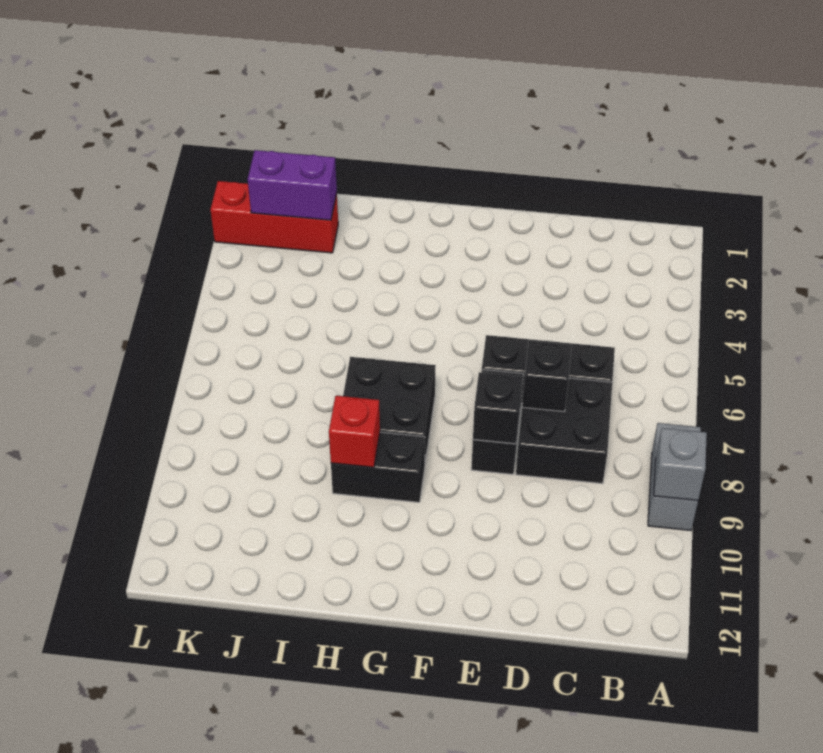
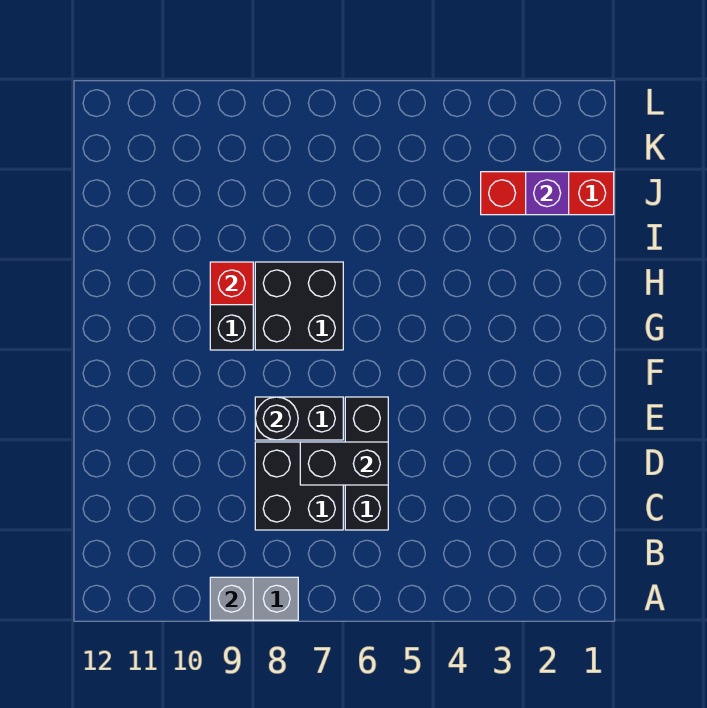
black brick D7 level 2 -> black brick D6:D7 level 2
black brick E8 level 2 -> black round brick E8 level 2
red brick J2:L2 level 1 -> red brick J1:J3 level 1
purple brick J2:K2 level 2 -> purple brick J2 level 2

